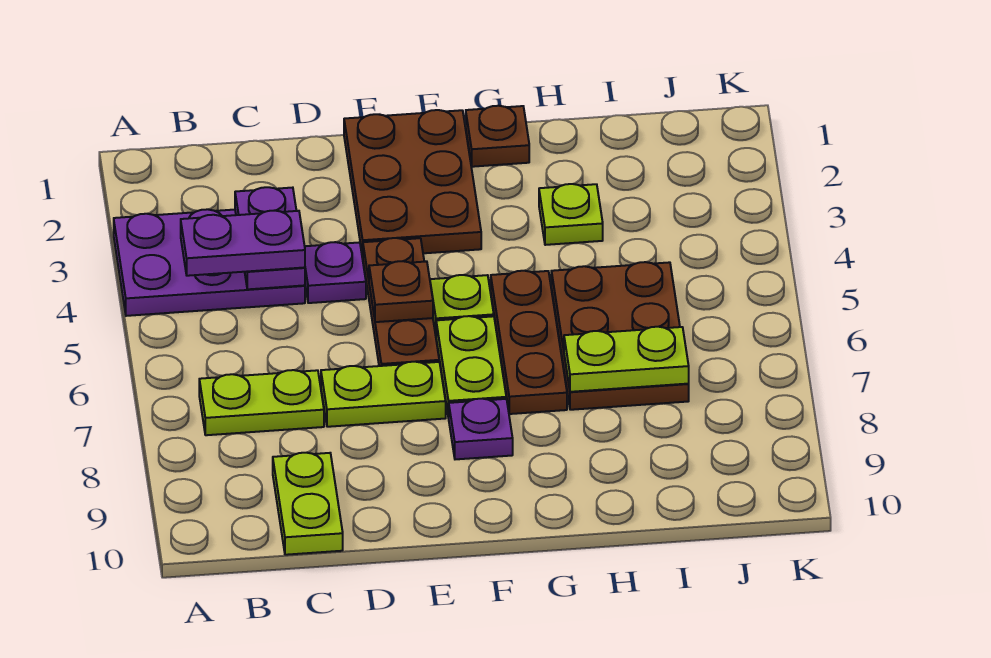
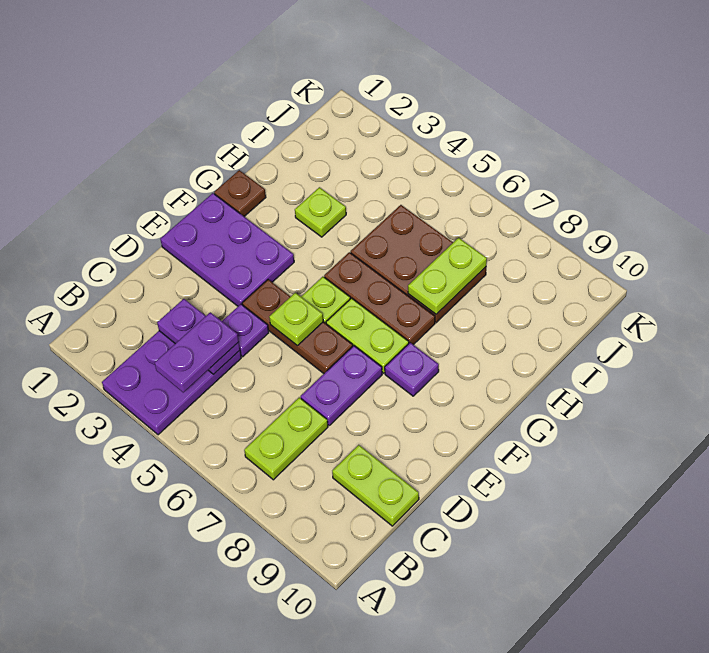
lime plate D7:E7 level 1 -> purple plate D7:E7 level 1
brown plate E1:F3 level 1 -> purple plate E1:F3 level 1
brown plate E5 level 2 -> lime plate E5 level 2

